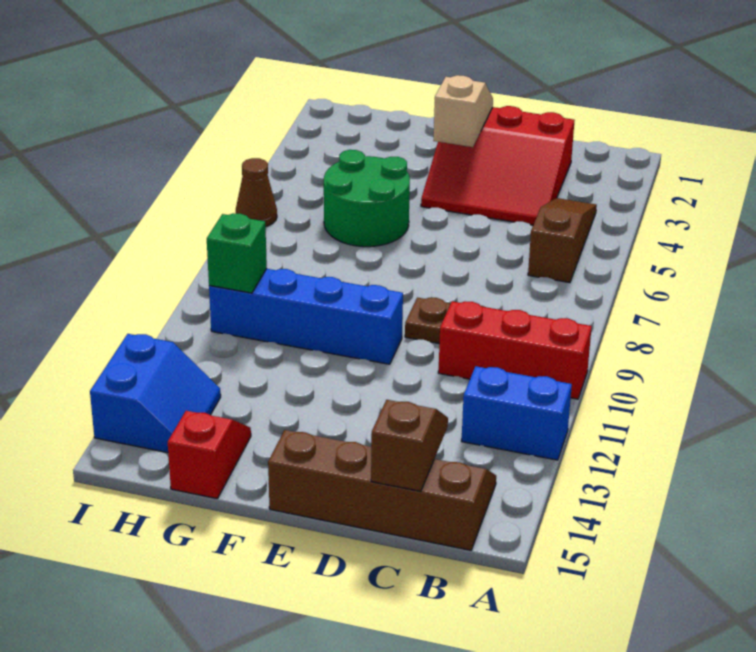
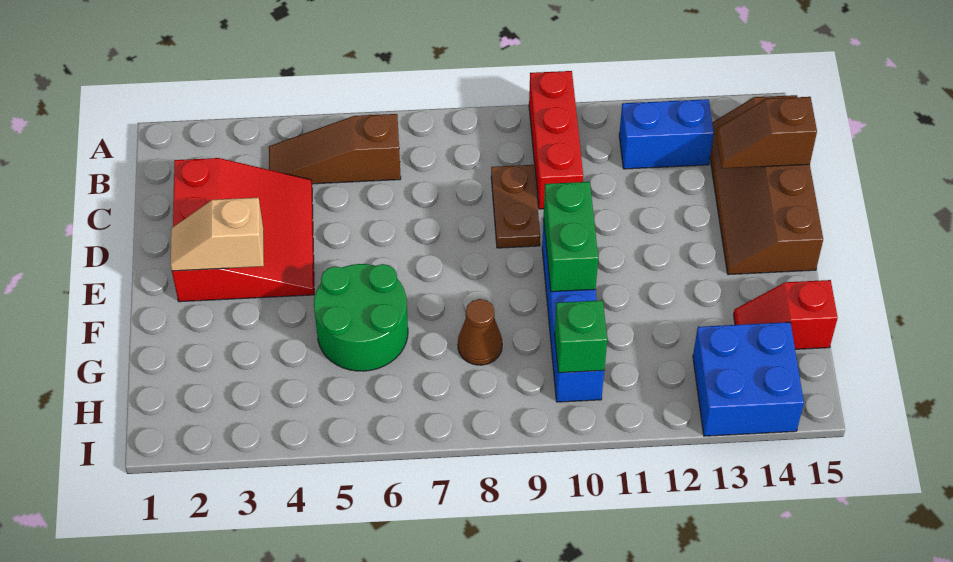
blue brick A12:B12 level 1 -> blue brick B12:B13 level 1
none -> green brick E10:F10 level 2
blue slope H13:I14 level 1 top I -> blue brick H13:I14 level 1
brown cone I6 level 1 -> brown cone G8 level 1

